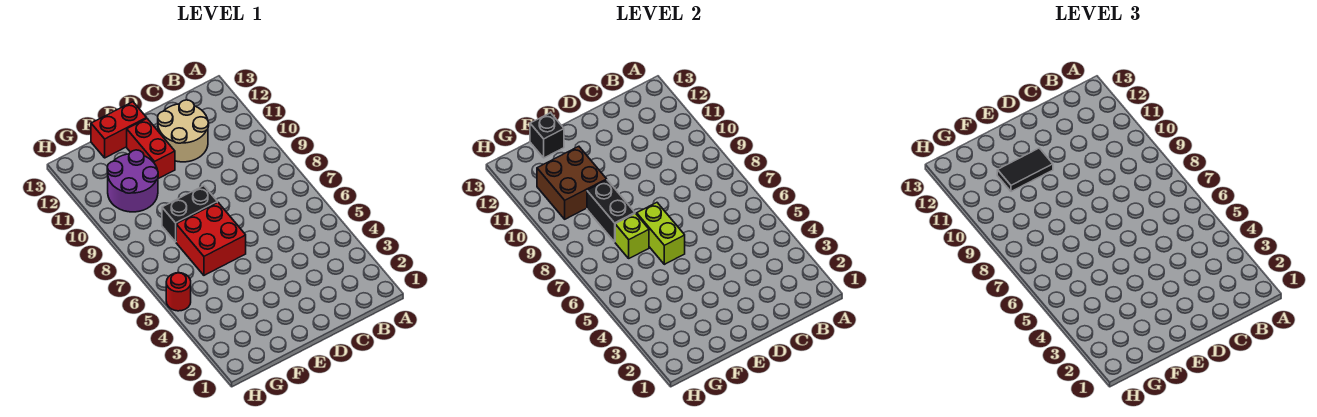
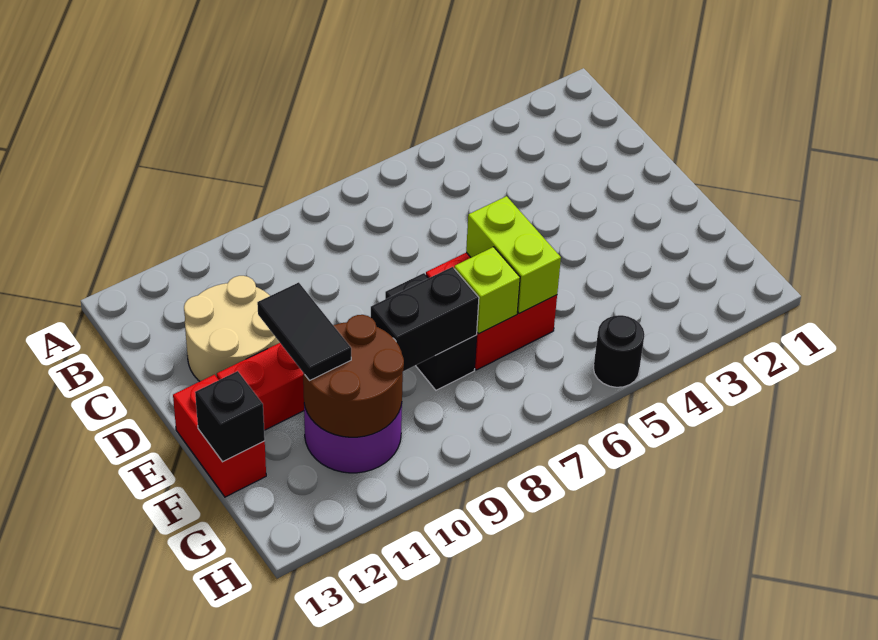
lime brick E6:E7 level 2 -> lime brick E6:F6 level 2
brown brick F10:G11 level 2 -> brown round brick F10:G11 level 2
red round brick H5 level 1 -> black round brick H5 level 1

